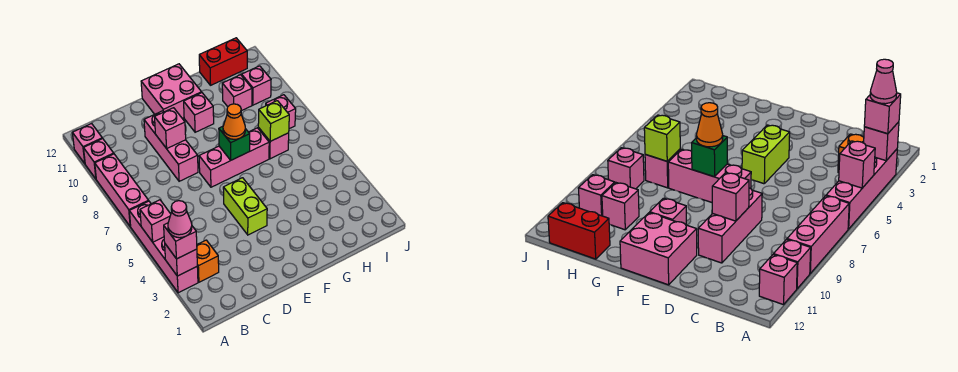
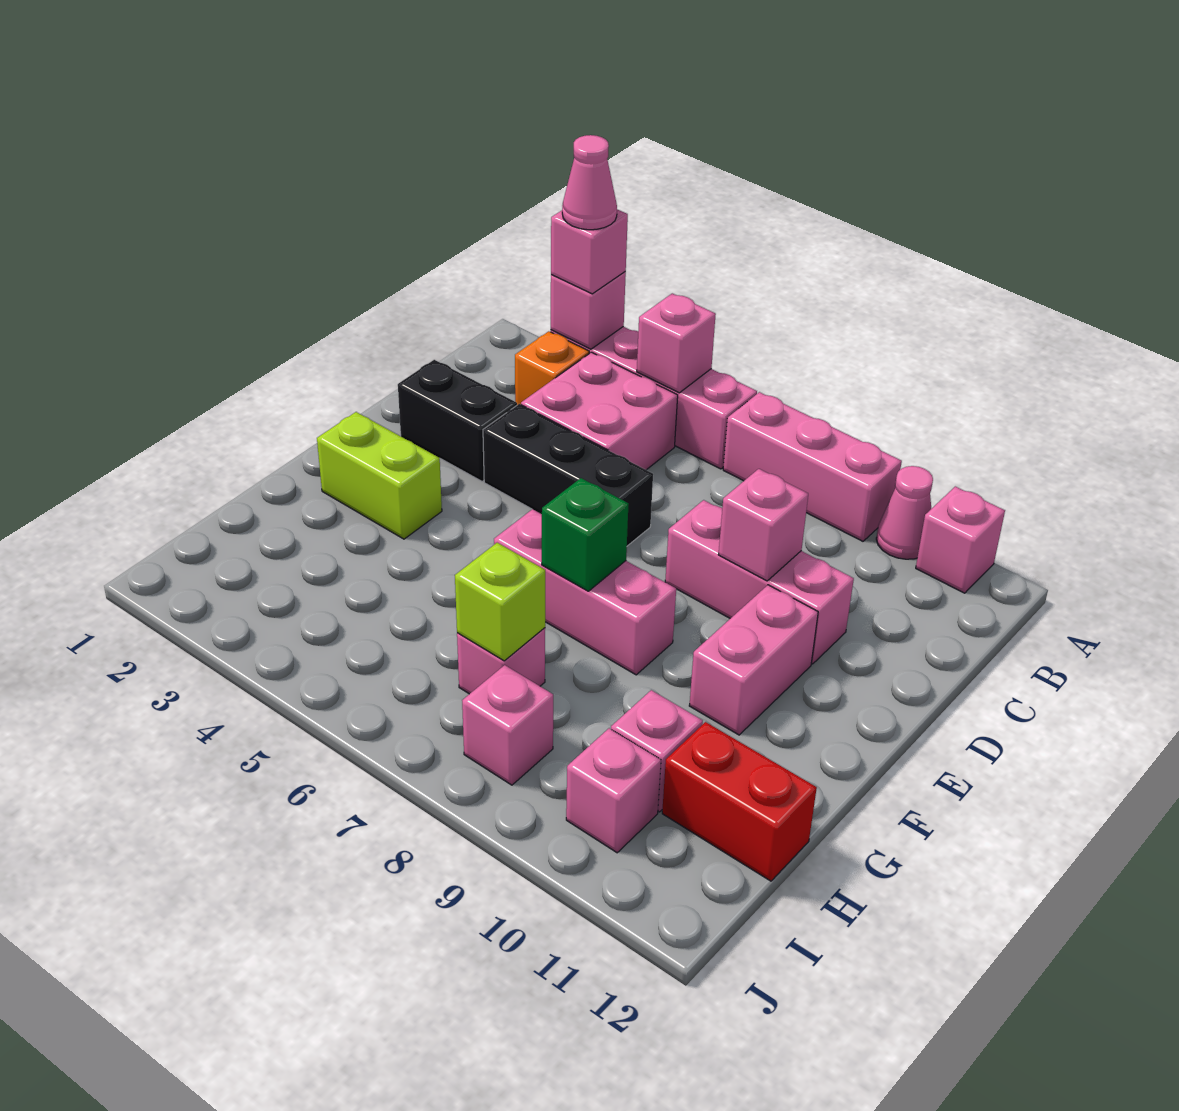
pink brick A10 level 1 -> pink cone A10 level 1
none -> black brick D2:D3 level 1
none -> black brick D4:D6 level 1
lime brick E4:E5 level 1 -> lime brick F2:F3 level 1
pink brick E7:G7 level 1 -> pink brick F6:F8 level 1
pink brick E11:F12 level 1 -> pink brick B4:C5 level 1
orange cone F7 level 3 -> none
pink brick F10 level 1 -> pink brick E10:F10 level 1
red brick H12:I12 level 1 -> red brick H11:H12 level 1

